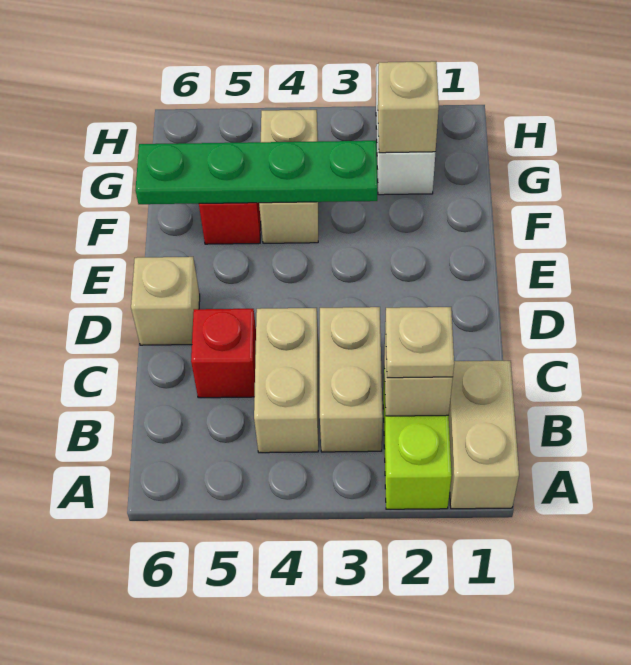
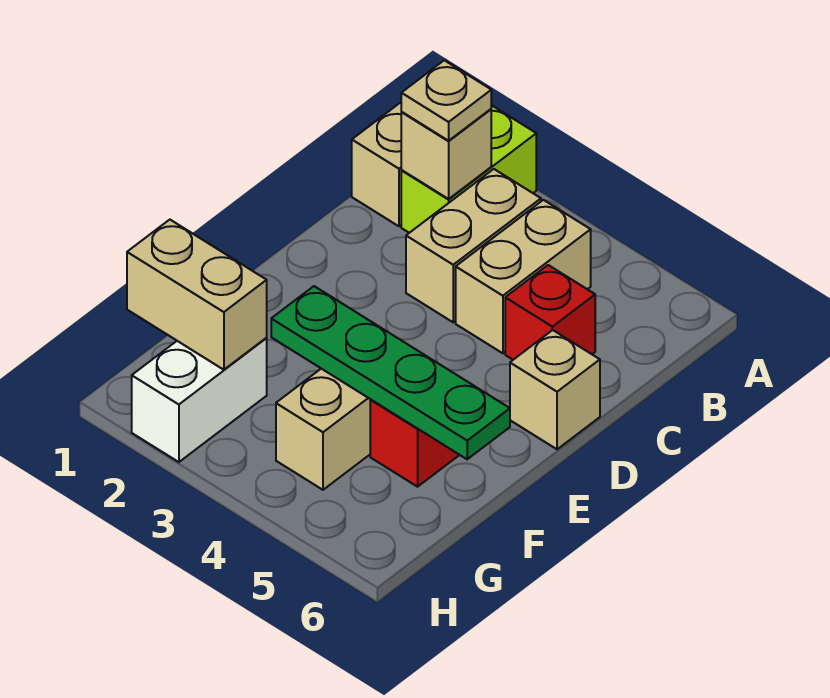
tan brick G2 level 2 -> tan brick G1:G2 level 2

